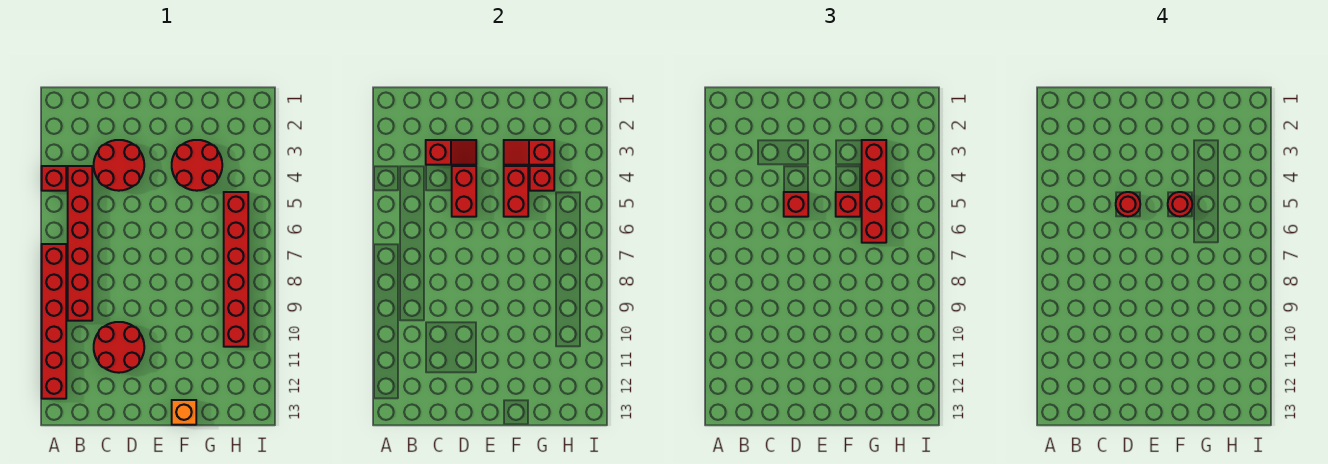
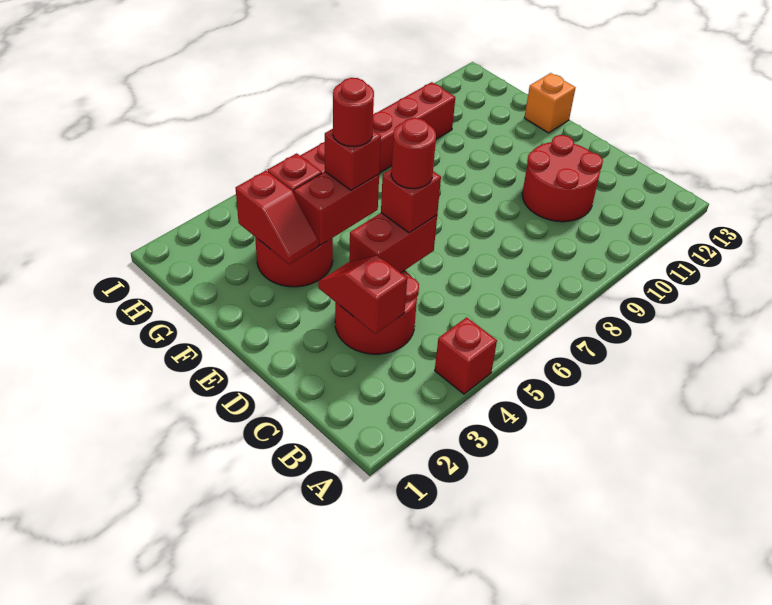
red brick A7:A12 level 1 -> none
red brick B4:B9 level 1 -> none
red brick G3:G6 level 3 -> none

